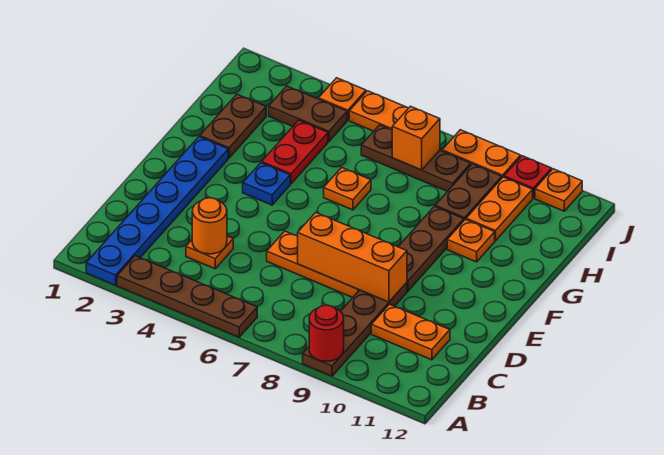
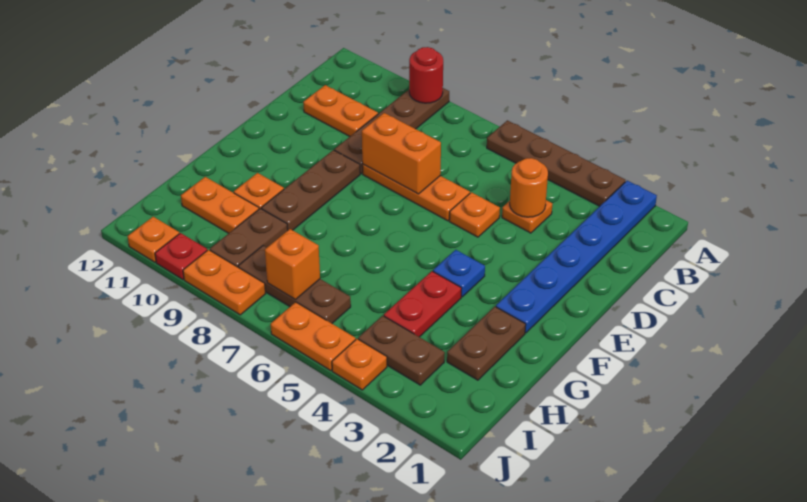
orange brick D7:D9 level 2 -> orange brick D7:D8 level 2
orange plate G6 level 1 -> orange plate D5 level 1
orange plate H10:I10 level 1 -> orange plate H10:H11 level 1

